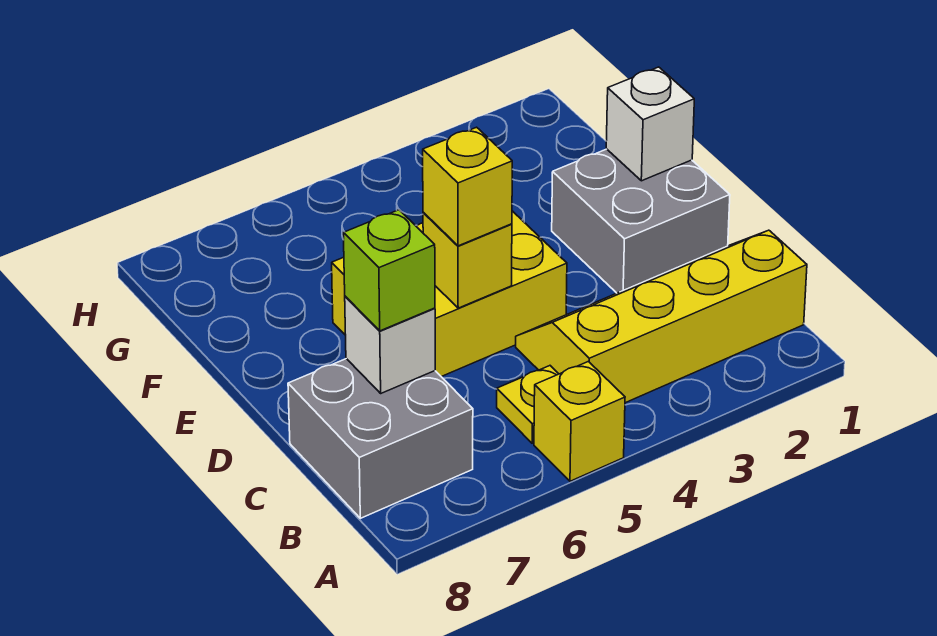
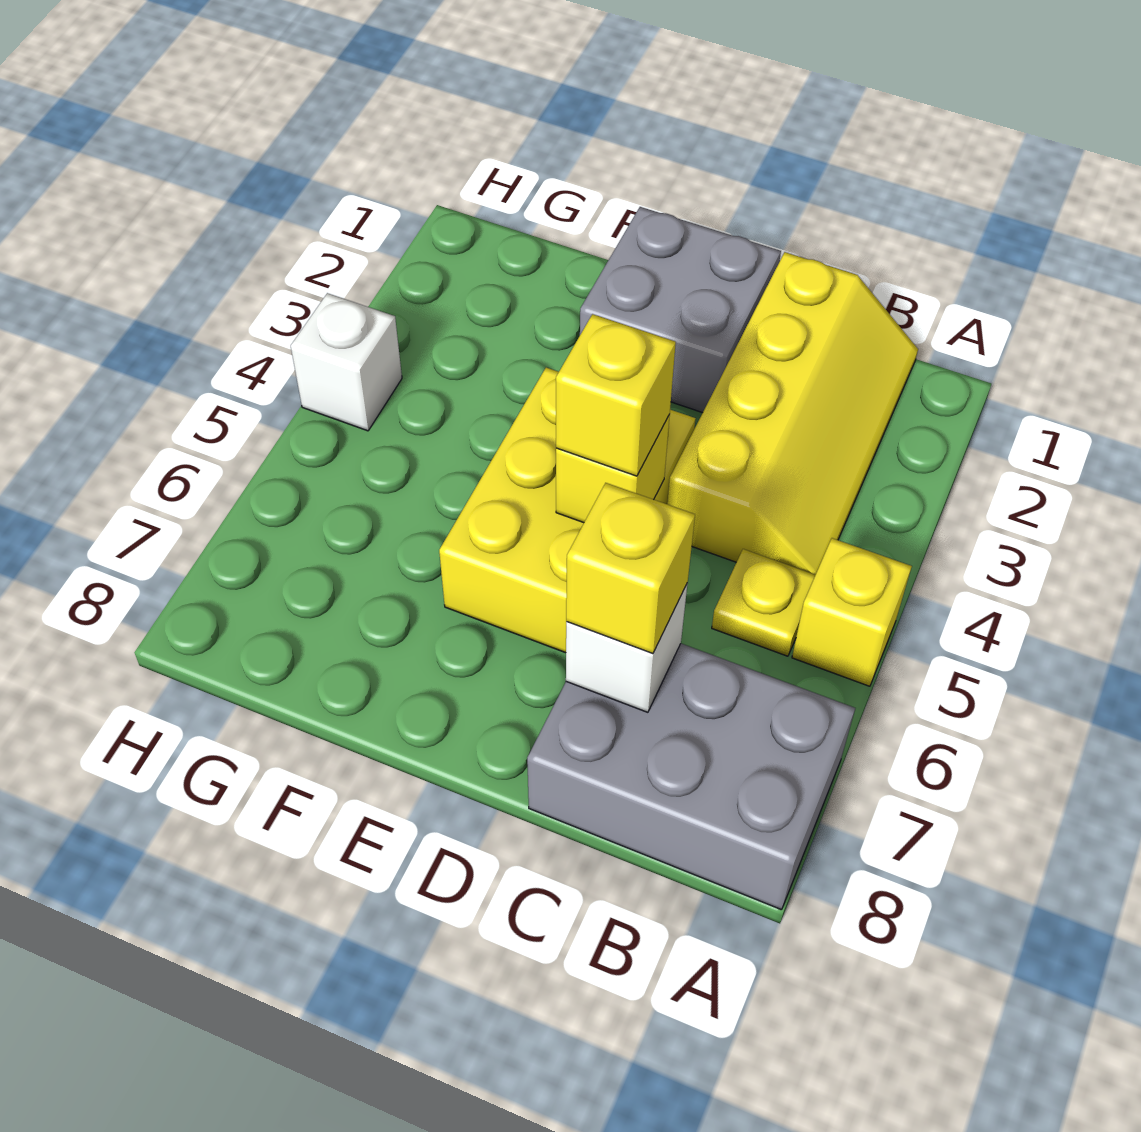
yellow slope B1:C4 level 1 top B -> yellow slope B1:C4 level 1 top C
grey brick B7:C8 level 1 -> grey brick A7:C8 level 1
lime brick C7 level 3 -> yellow brick C7 level 3
white brick E1 level 2 -> white brick H4 level 1

